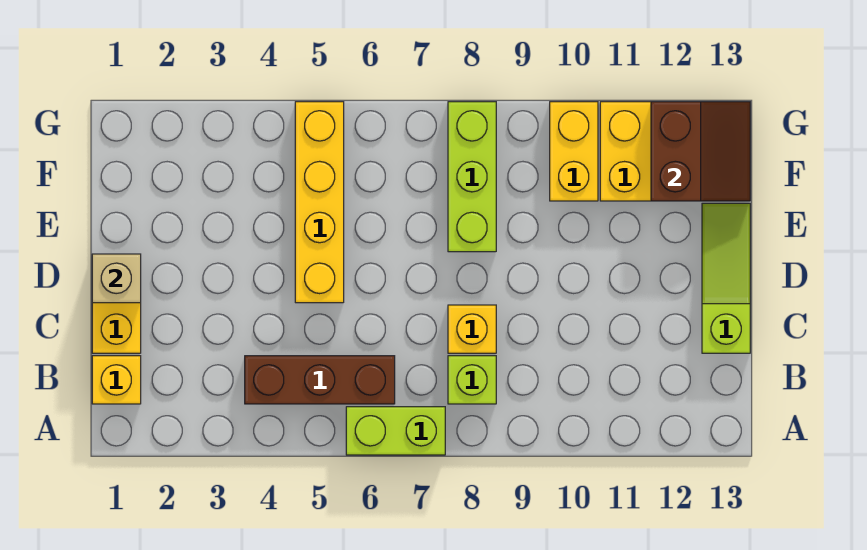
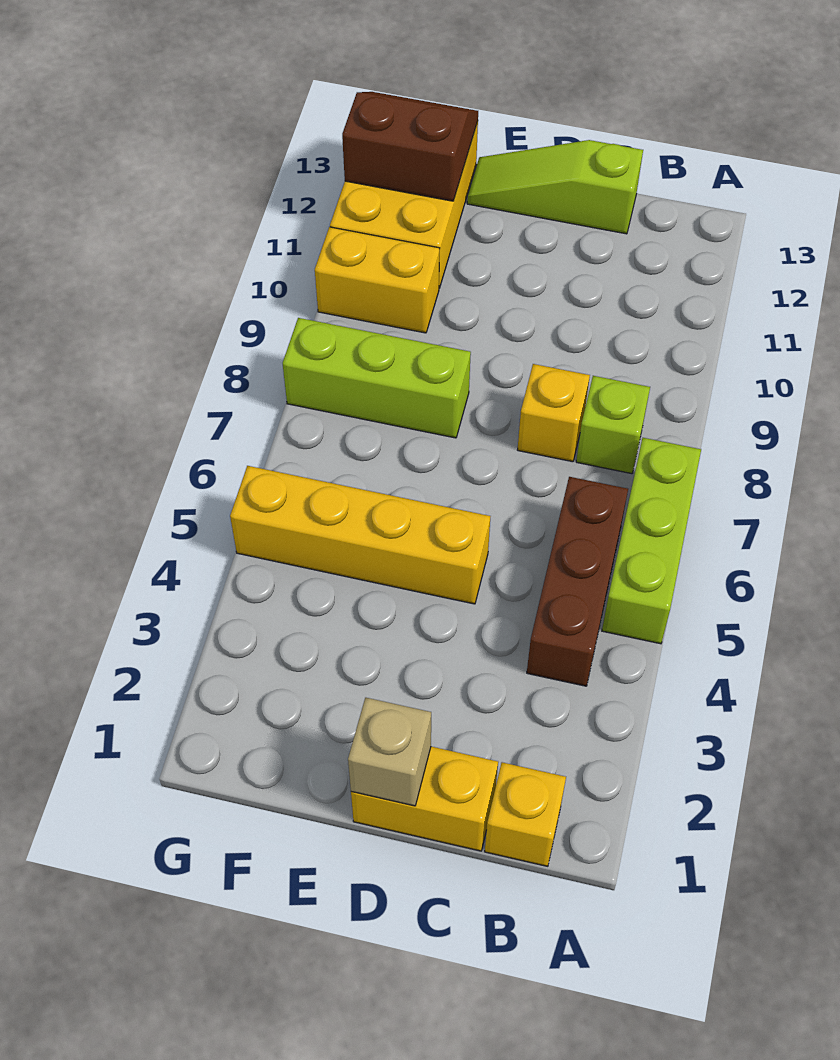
lime brick A6:A7 level 1 -> lime brick A5:A7 level 1

